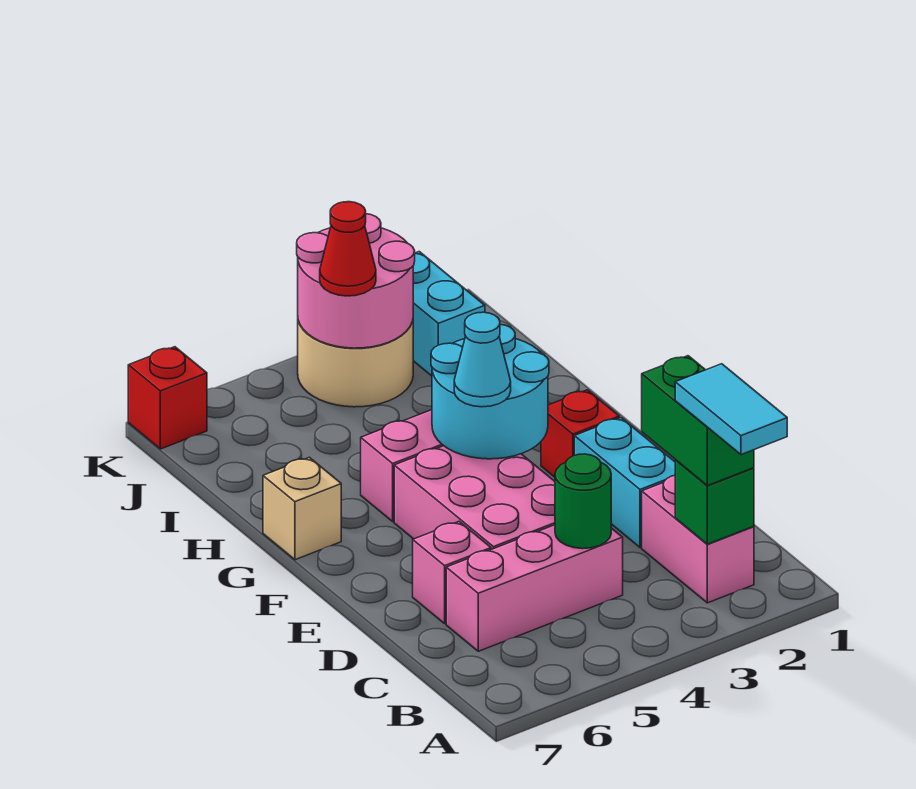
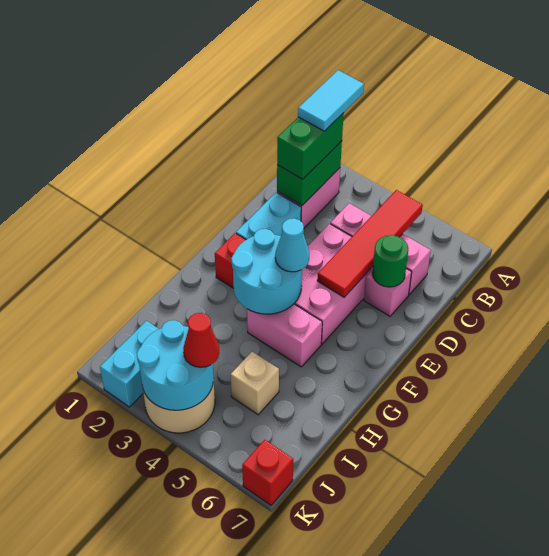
green brick B2 level 2 -> green brick B2:C2 level 2
none -> red tile B5:E5 level 2
green round brick C4 level 2 -> green round brick D6 level 2
tan brick G7 level 1 -> tan brick I5 level 1
pink round brick J3:K4 level 2 -> cyan round brick J3:K4 level 2

